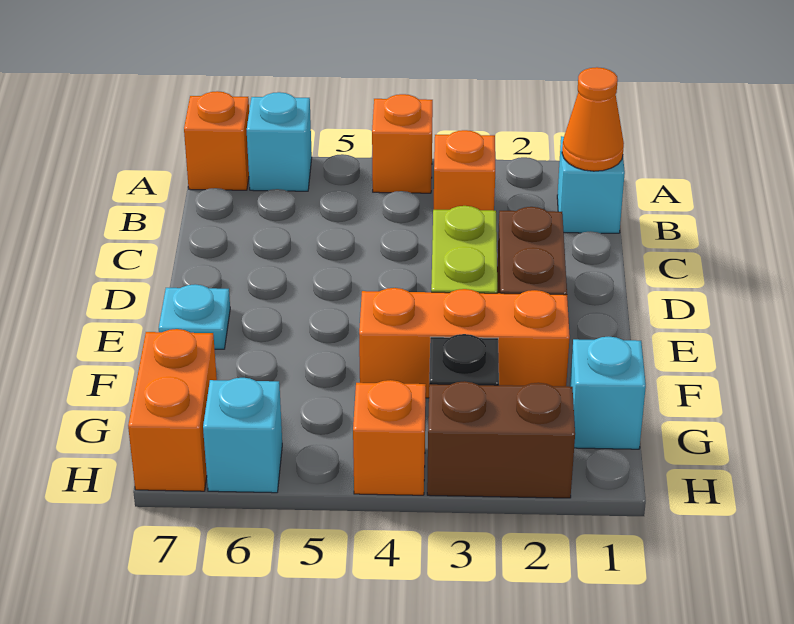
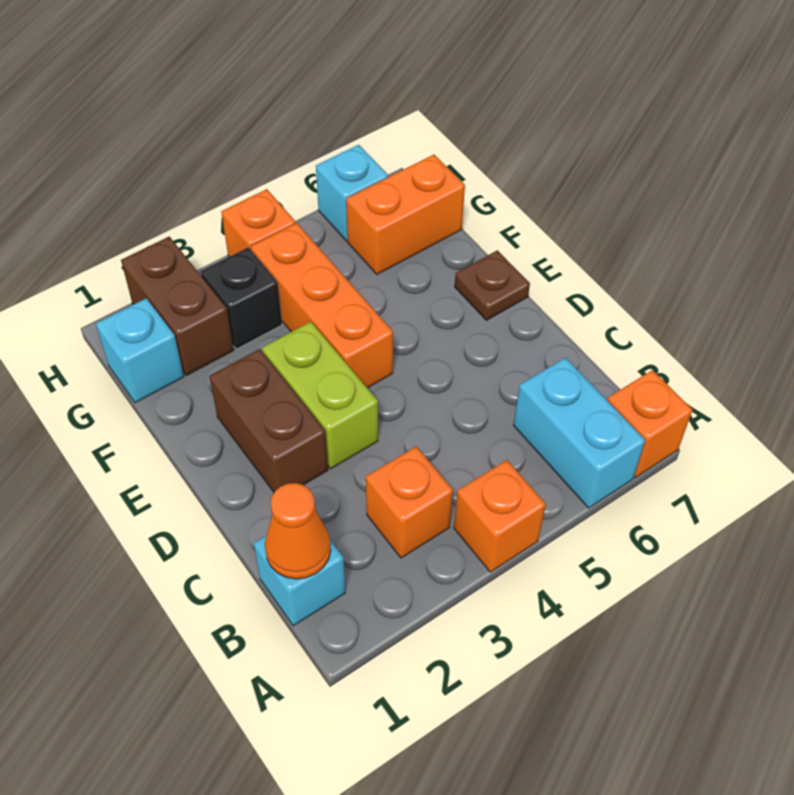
cyan brick A6 level 1 -> cyan brick A6:B6 level 1
cyan plate E7 level 1 -> brown plate E7 level 1
orange brick F2:F4 level 1 -> orange brick E4:G4 level 1
orange brick G7:H7 level 1 -> orange brick G6:G7 level 1
brown brick H2:H3 level 1 -> brown brick G2:H2 level 1

